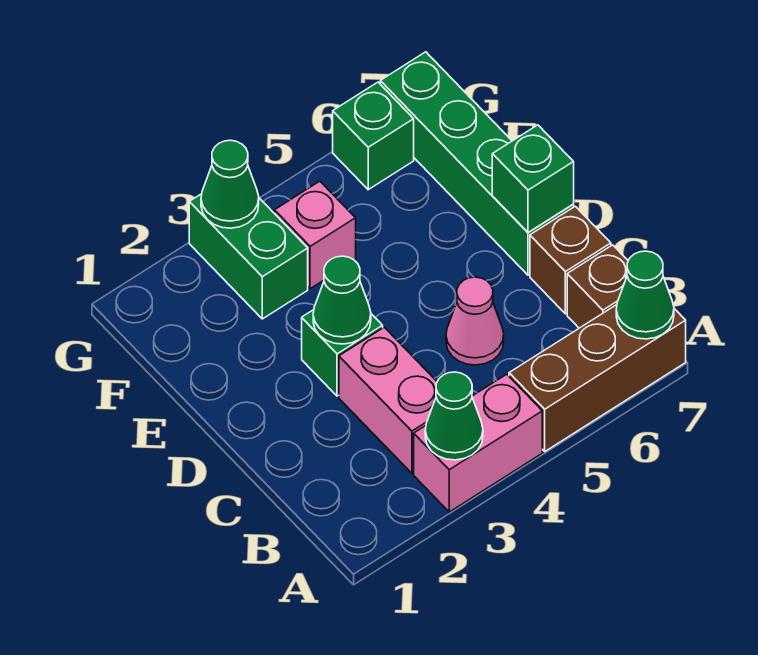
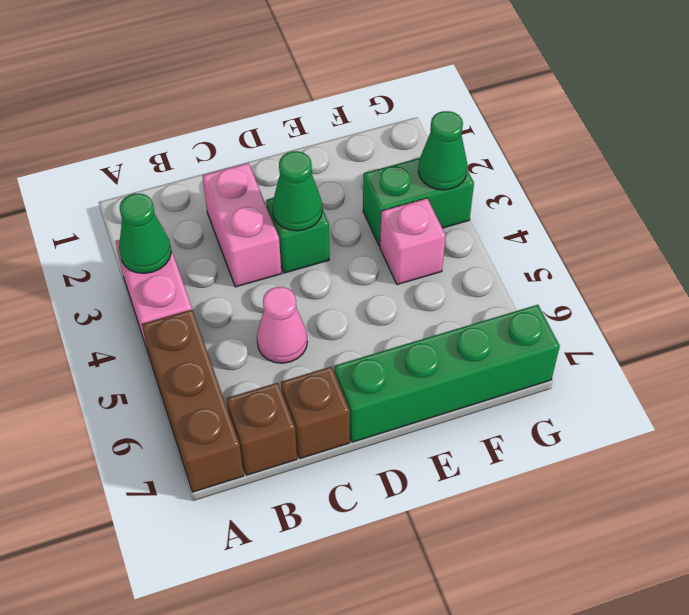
green cone A7 level 2 -> none
pink brick B3:C3 level 1 -> pink brick C2:C3 level 1
green brick D7 level 2 -> none
green brick G6 level 1 -> none

